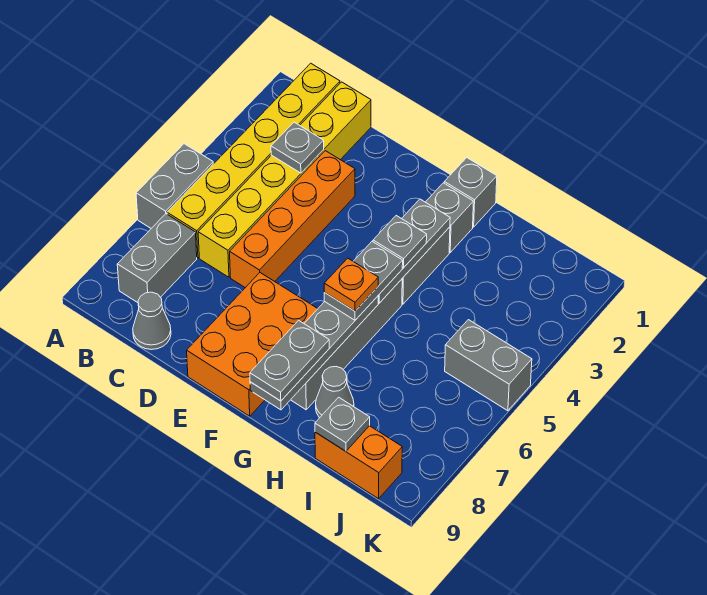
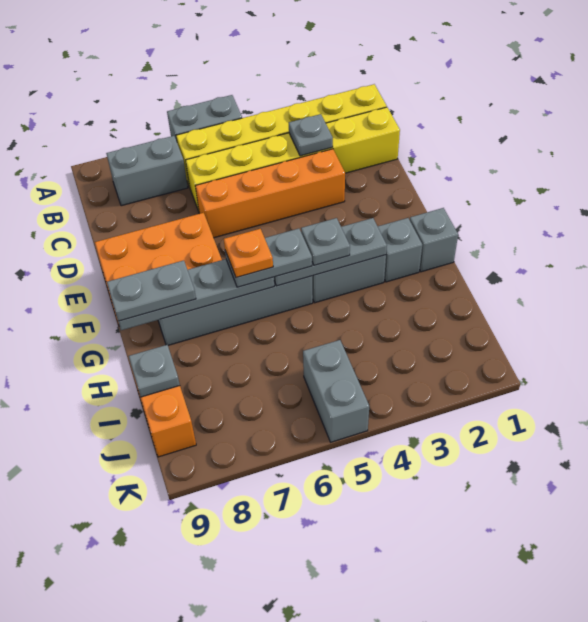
grey cone C9 level 1 -> none
grey cone H8 level 1 -> none

